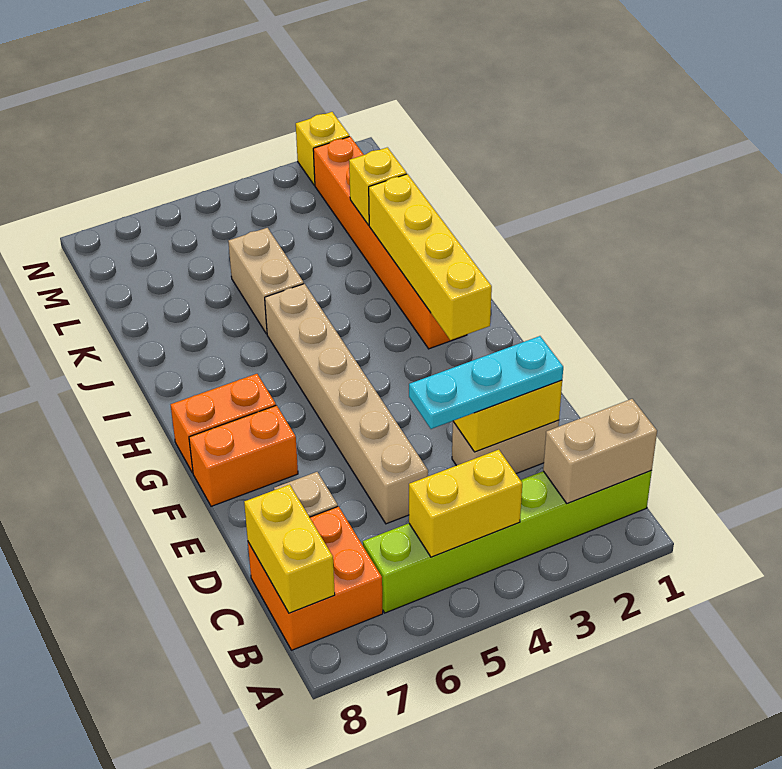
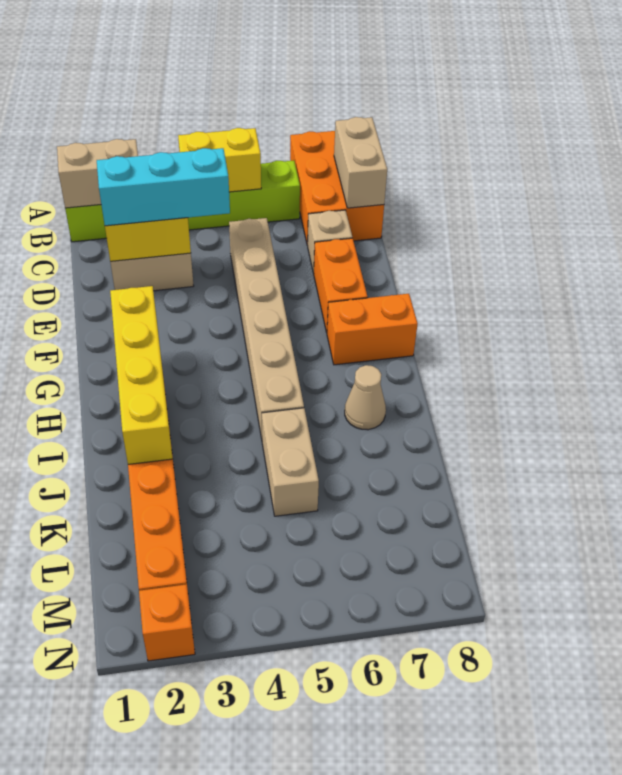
orange brick B7:C8 level 1 -> orange brick A7:C8 level 1
yellow brick B8:C8 level 2 -> tan brick B8:C8 level 2
cyan plate D2:D4 level 3 -> cyan brick D2:D4 level 3
orange brick F7:F8 level 1 -> orange brick E7:F7 level 1
none -> tan cone I7 level 1
yellow brick K2 level 2 -> none
yellow brick N2 level 1 -> orange brick N2 level 1

